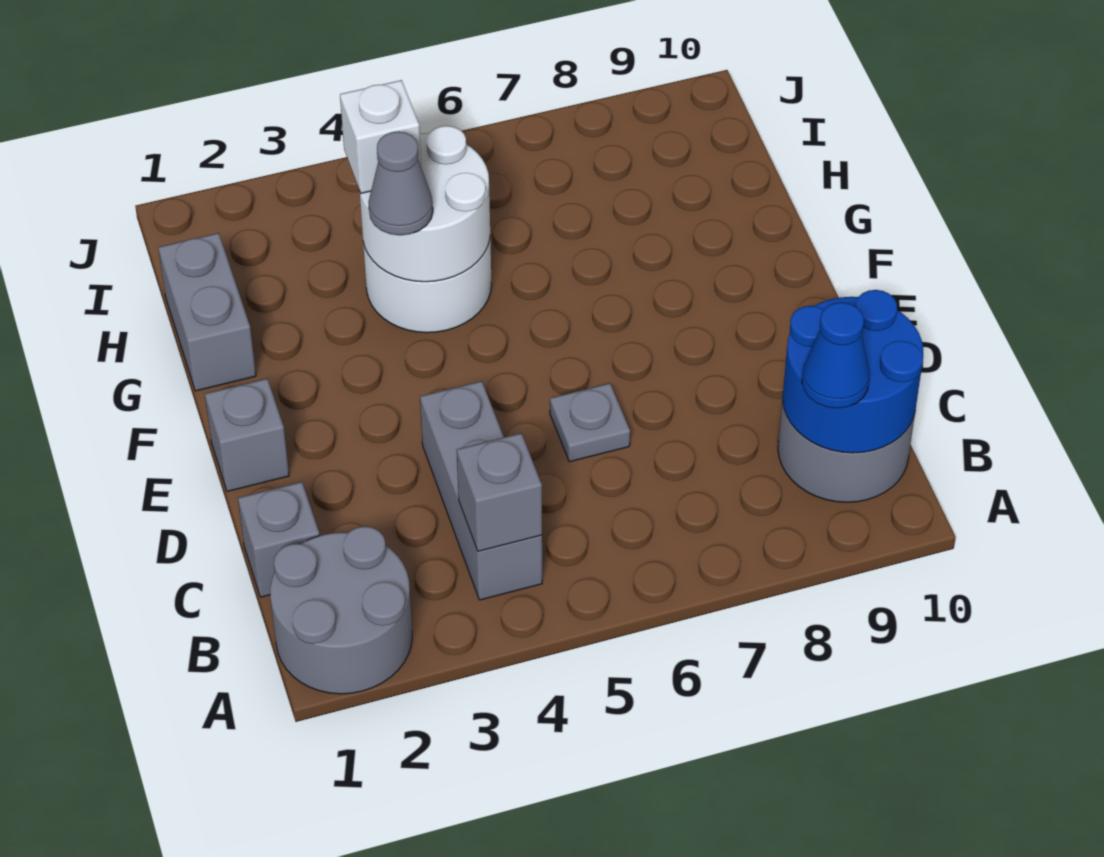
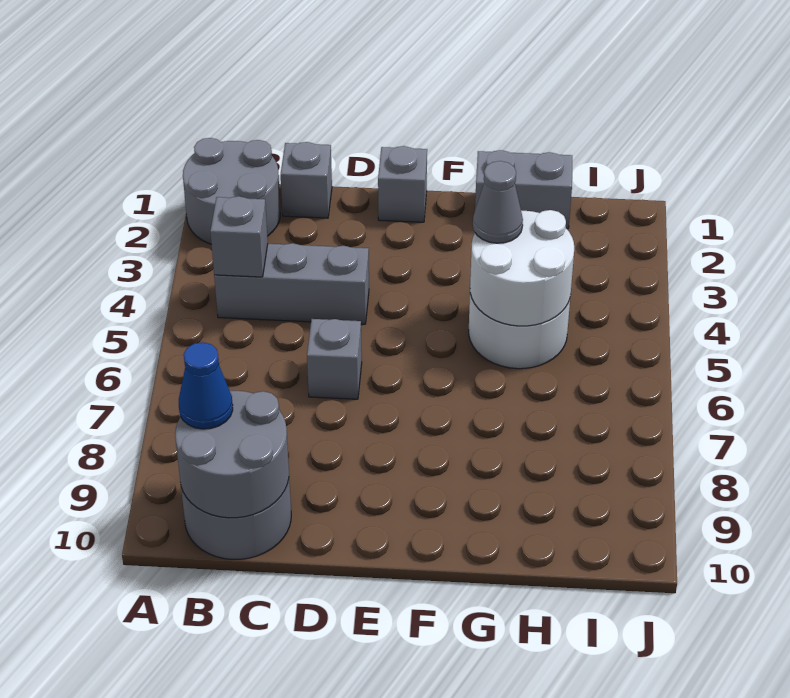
blue round brick B9:C10 level 2 -> grey round brick B9:C10 level 2
grey plate D6 level 1 -> grey brick D6 level 1
white brick H4 level 3 -> none

